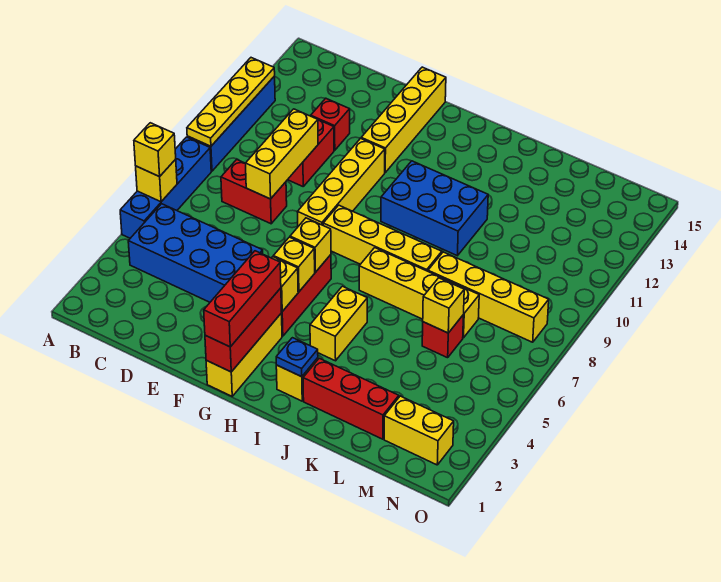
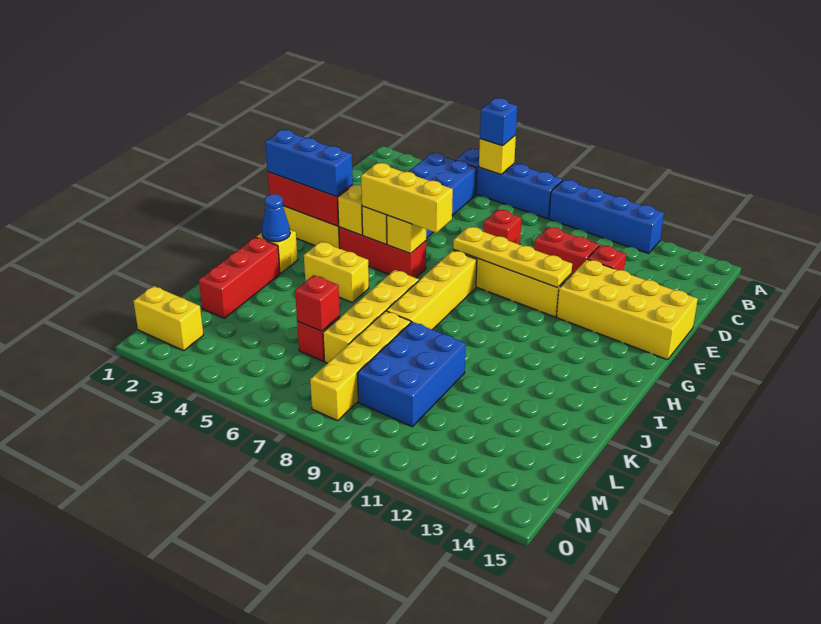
yellow brick A6 level 3 -> blue brick A6 level 3
yellow plate A9:A12 level 2 -> yellow plate F8:F11 level 2
red brick C8:D8 level 1 -> red brick D8 level 1
yellow brick D8:D10 level 2 -> yellow brick G5:G7 level 3
yellow brick F12:F15 level 1 -> yellow brick E12:F15 level 1
red brick G1:G3 level 3 -> blue brick G1:G3 level 3
blue brick H10:J11 level 1 -> blue brick K9:M10 level 1
blue plate I2 level 2 -> blue cone I2 level 2
yellow brick L6 level 2 -> red brick L6 level 2
yellow brick M2:N2 level 1 -> yellow brick N1:N2 level 1

